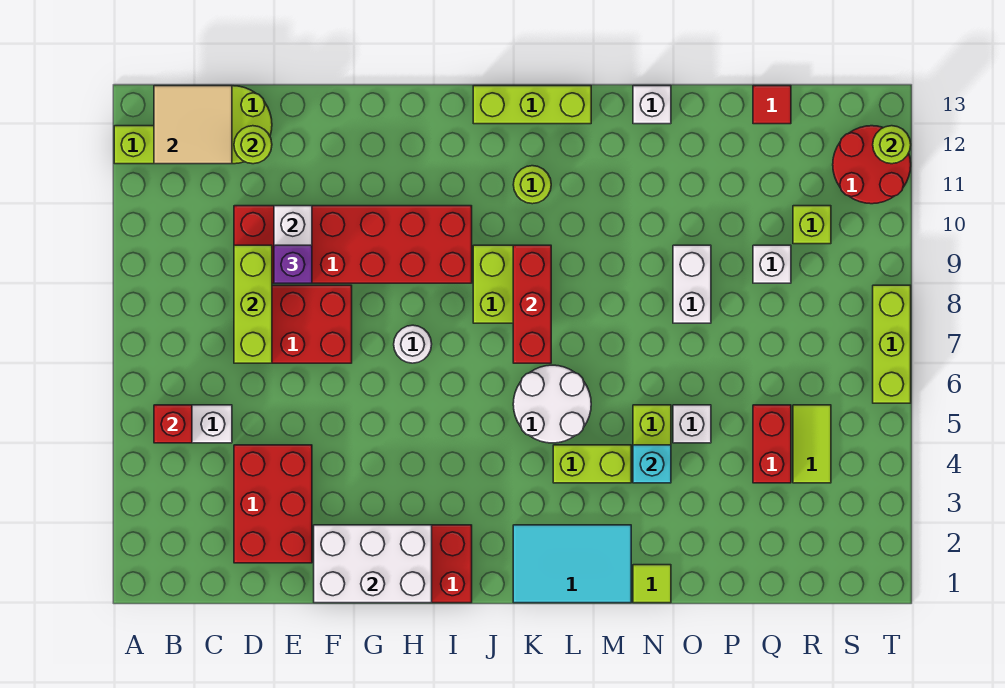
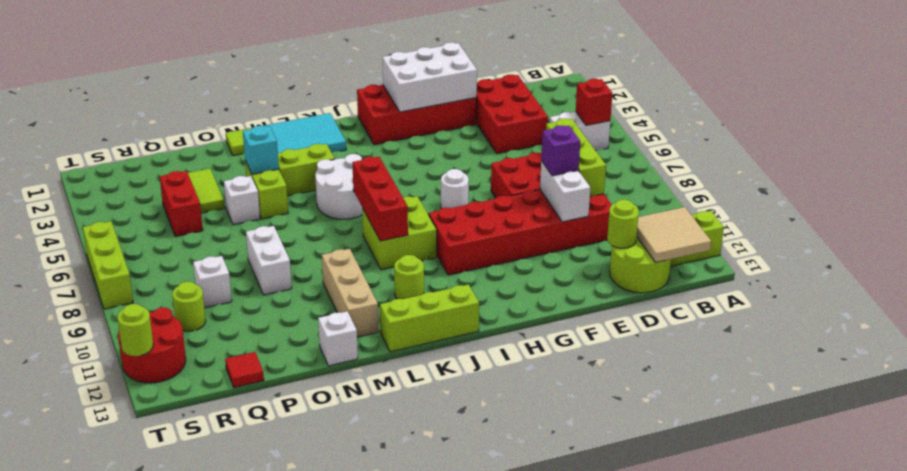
none -> tan brick M10:M12 level 1
lime tile R4:R5 level 1 -> lime tile P3:P4 level 1
lime brick R10 level 1 -> lime round brick R10 level 1

